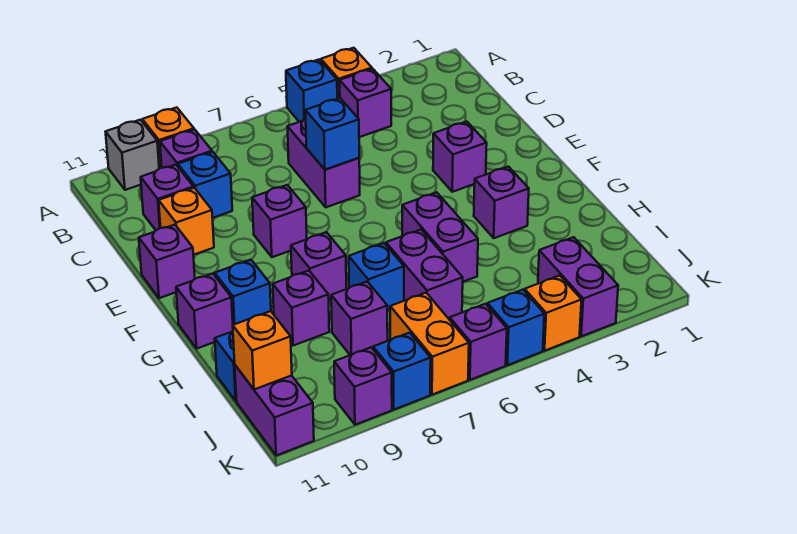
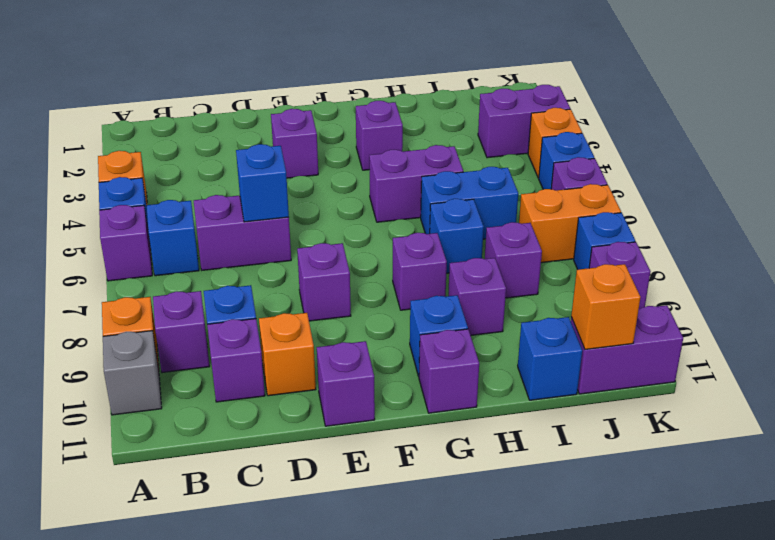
purple brick B4 level 1 -> purple brick A6 level 1
none -> blue brick B6 level 1
purple brick H6:I6 level 1 -> blue brick H6:I6 level 1

